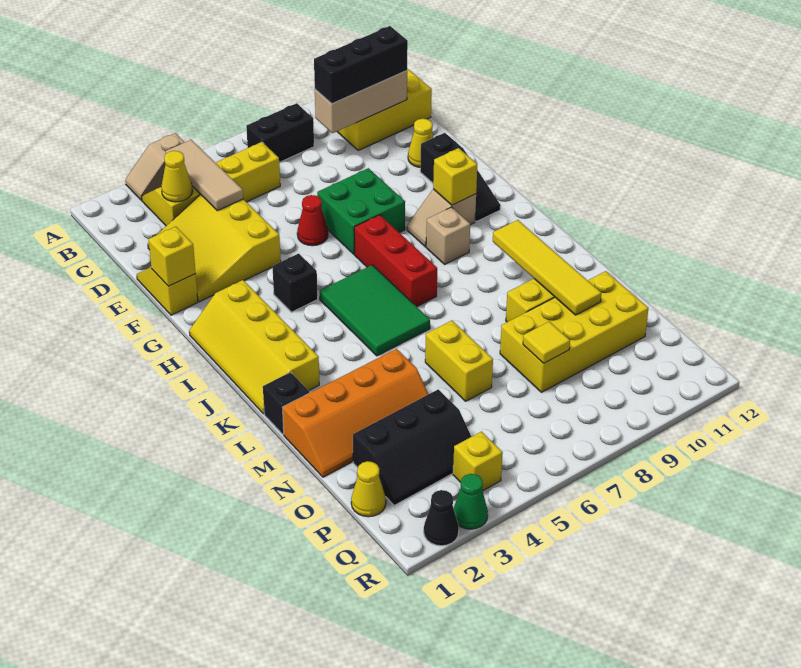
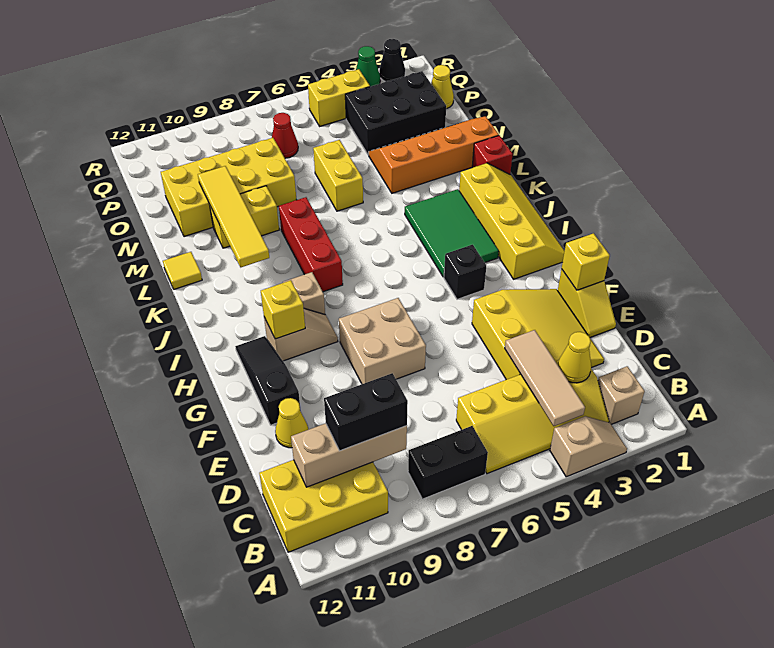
none -> tan brick B2 level 1
black brick C9:C11 level 3 -> black brick C9:C10 level 3
red cone F6 level 1 -> red cone P7 level 1
green brick F7:G8 level 1 -> tan brick F7:G8 level 1
red brick H7:J7 level 1 -> red brick J8:L8 level 1
green tile I5:K6 level 1 -> green tile I3:K4 level 1
black brick L1 level 1 -> red brick L1 level 1
black slope O2:P4 level 1 top O -> black brick O2:P4 level 1
yellow tile O8 level 2 -> yellow tile L12 level 1
yellow brick Q4 level 1 -> yellow brick Q4:Q5 level 1

